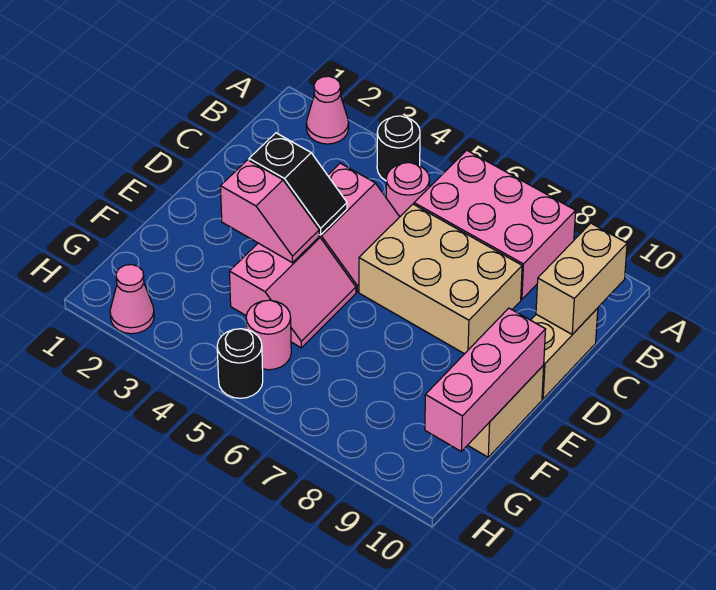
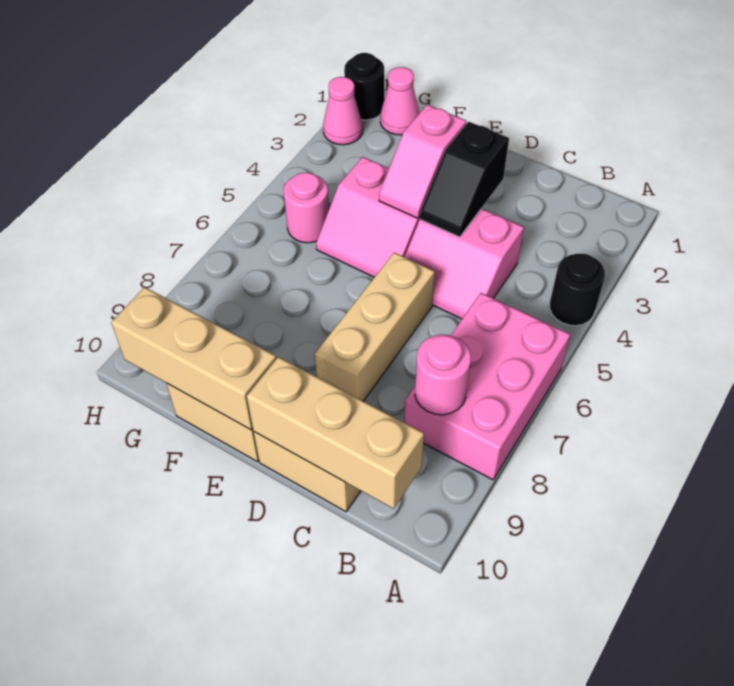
pink cone A2 level 1 -> pink cone G1 level 1
pink round brick B5 level 1 -> pink round brick B8 level 2
tan brick B10:C10 level 2 -> tan brick B10:D10 level 2
tan brick C6:D8 level 1 -> tan brick D6:D8 level 1
pink brick E10:G10 level 2 -> tan brick E10:G10 level 2
black round brick H5 level 1 -> black round brick H1 level 1

